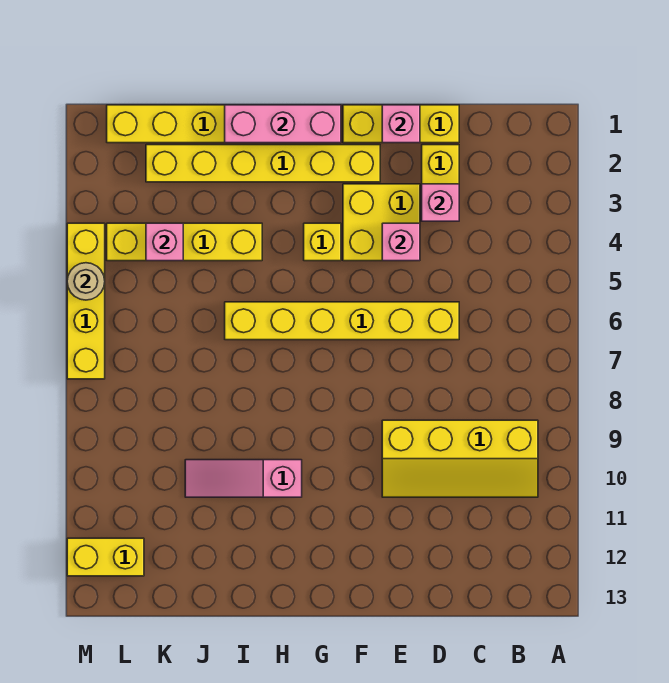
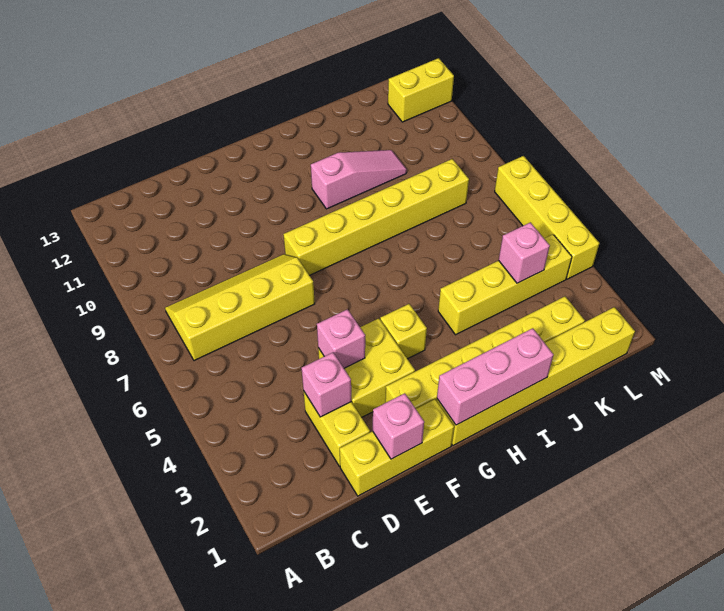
yellow slope B9:E10 level 1 top 9 -> yellow slope B7:E8 level 1 top 7
yellow brick D6:I6 level 1 -> yellow brick F8:K8 level 1
tan round brick M5 level 2 -> none

